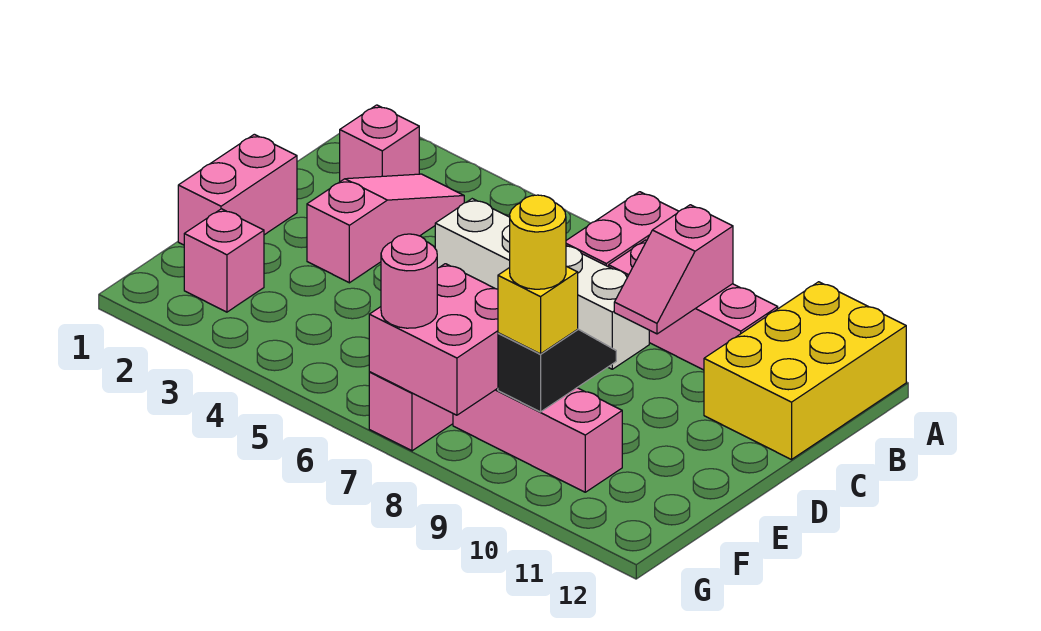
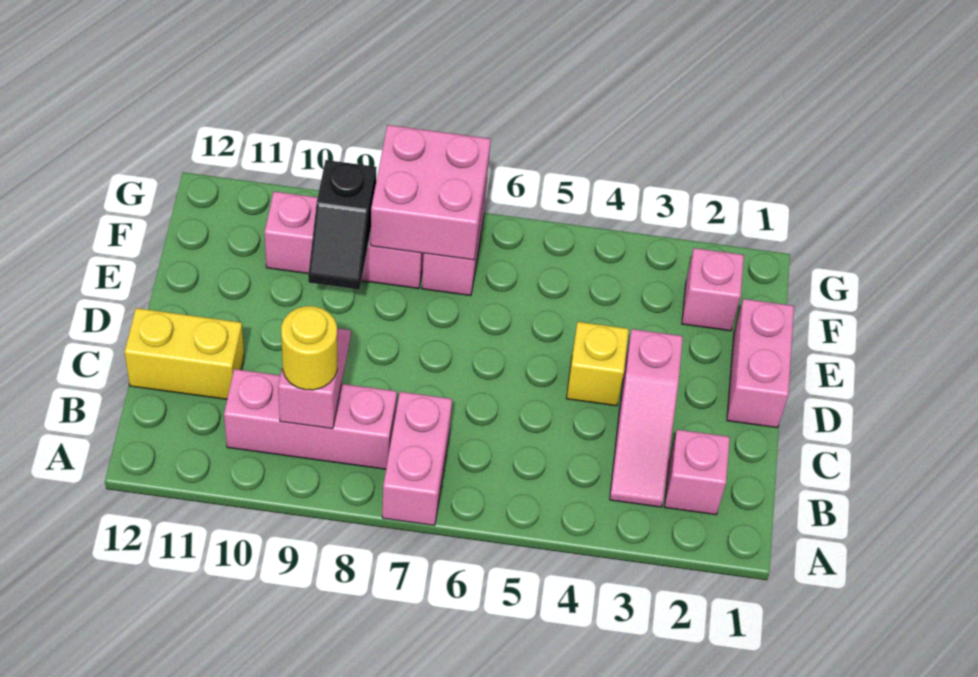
yellow brick A11:C12 level 1 -> yellow brick C11:C12 level 1
white brick C5:C8 level 1 -> none
yellow brick F9 level 3 -> yellow brick D4 level 1
yellow round brick F9 level 4 -> yellow round brick B9 level 3
pink round brick G7 level 3 -> none

